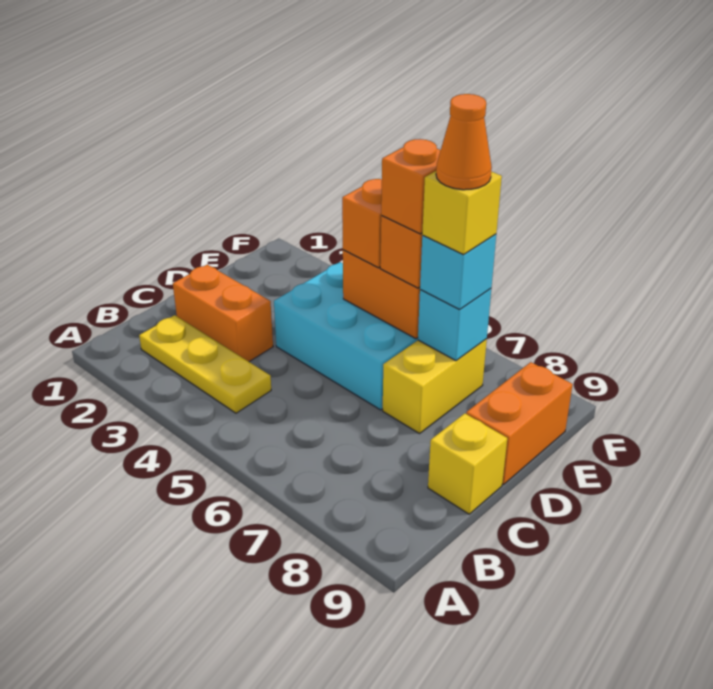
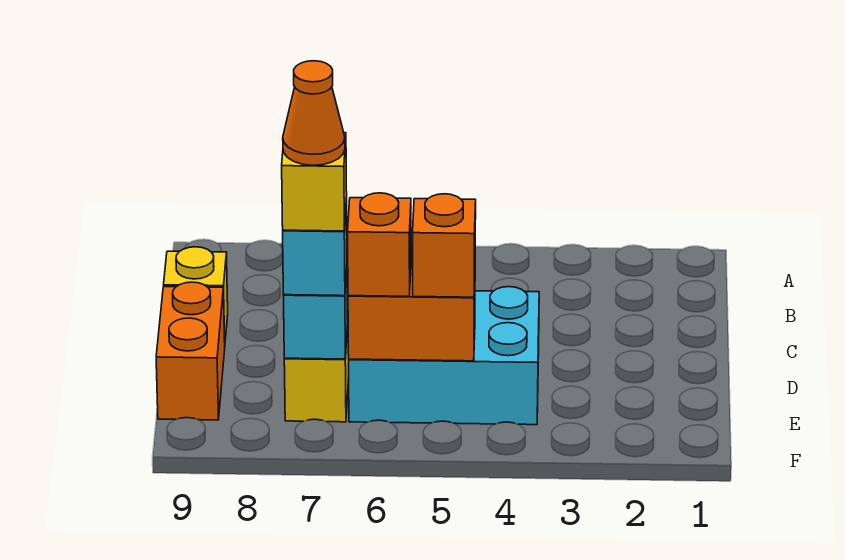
yellow plate B2:B4 level 1 -> none
orange brick C2:C3 level 1 -> none
orange brick E6 level 4 -> none

